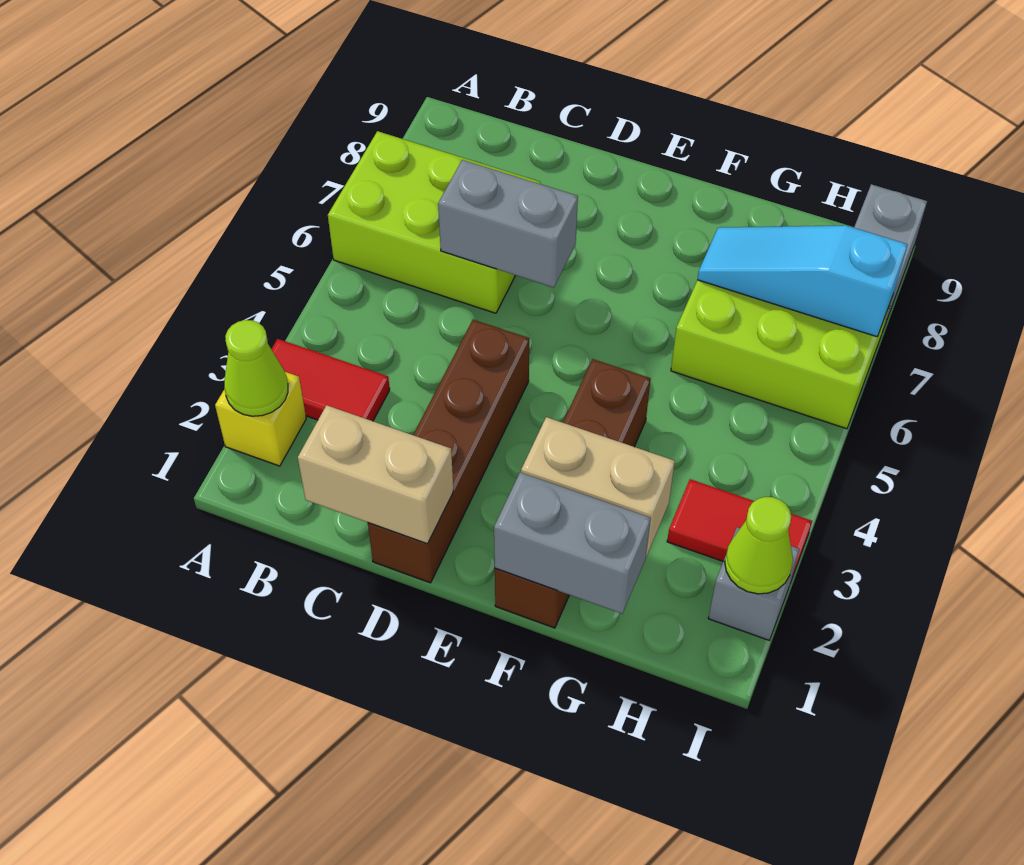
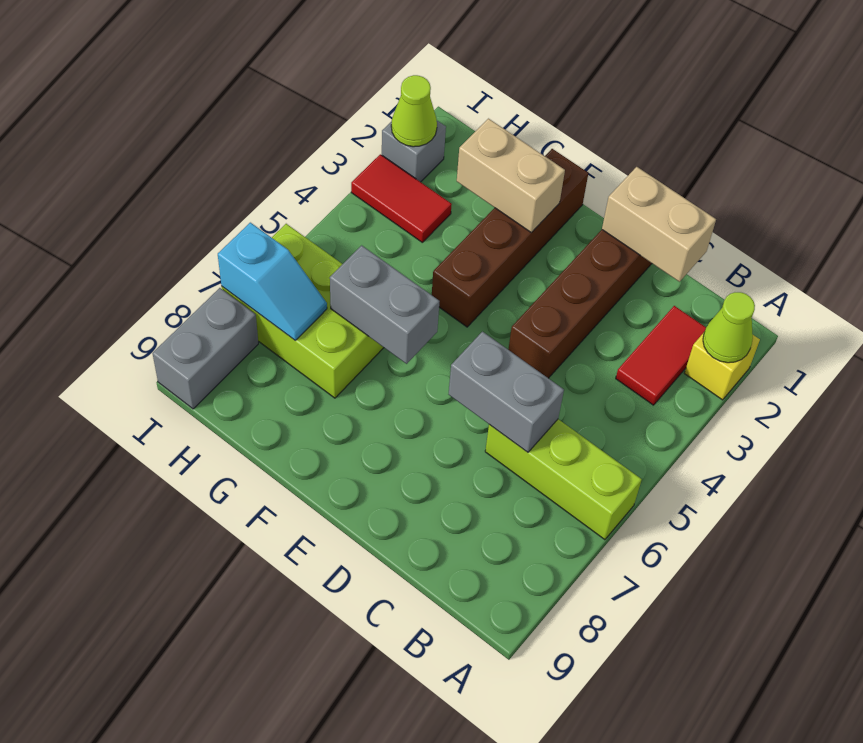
red tile A3:B3 level 1 -> red tile B2:B3 level 1
lime brick A6:C7 level 1 -> lime brick A6:C6 level 1
grey brick F1:G1 level 2 -> grey brick F6:G6 level 2
cyan slope G7:I7 level 2 top I -> cyan slope H7:I7 level 2 top I

